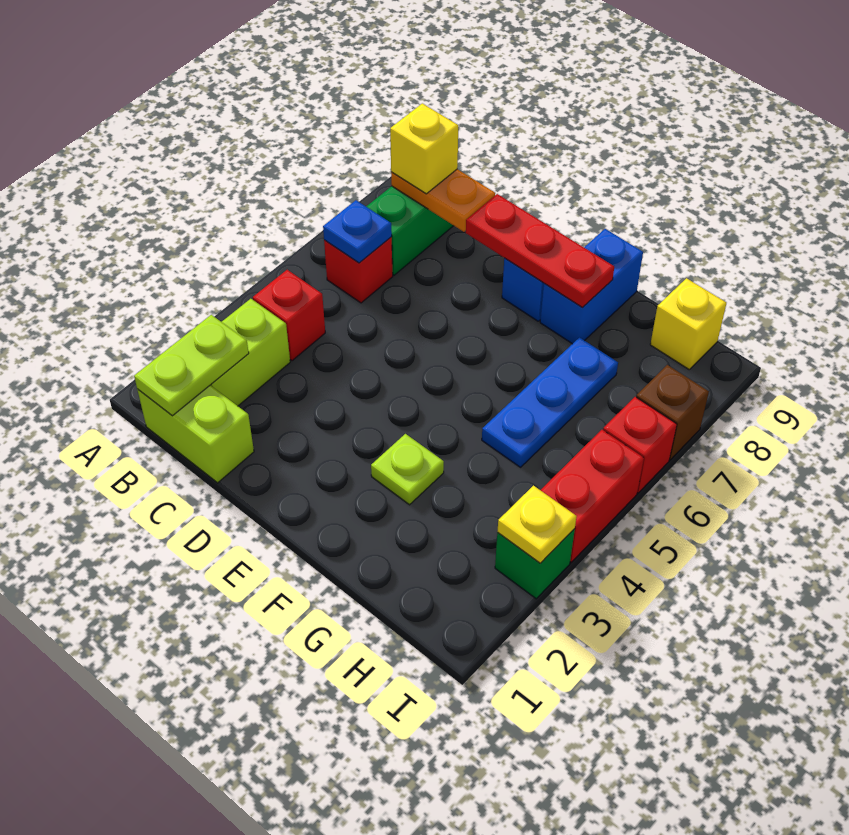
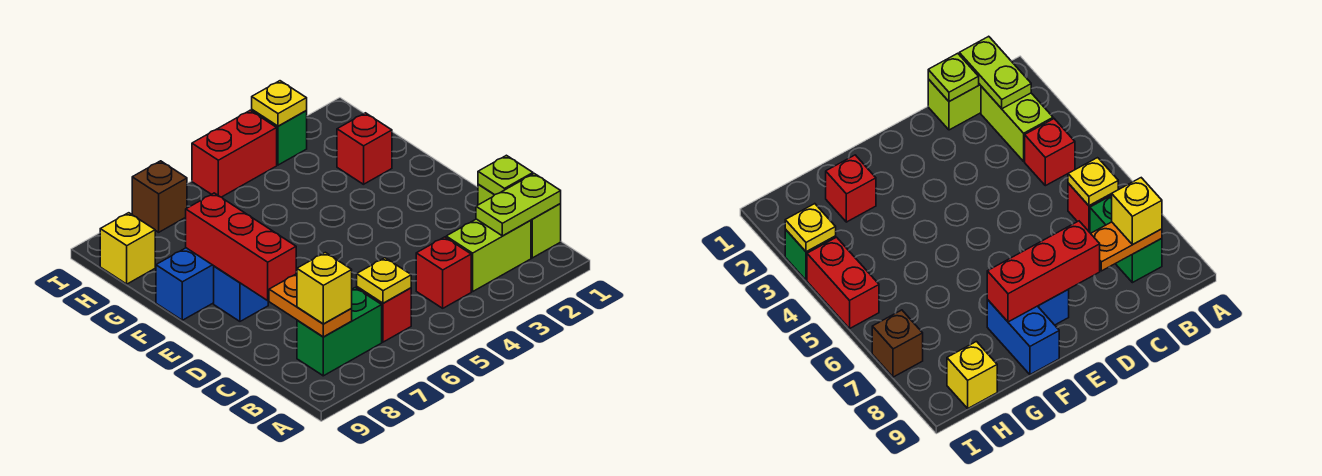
blue plate B6 level 2 -> yellow plate B6 level 2
red plate D8:F8 level 2 -> red brick D8:F8 level 2
lime plate F3 level 1 -> lime plate C1 level 2
blue plate G5:G7 level 1 -> none
red brick I6 level 1 -> red brick G2 level 1

